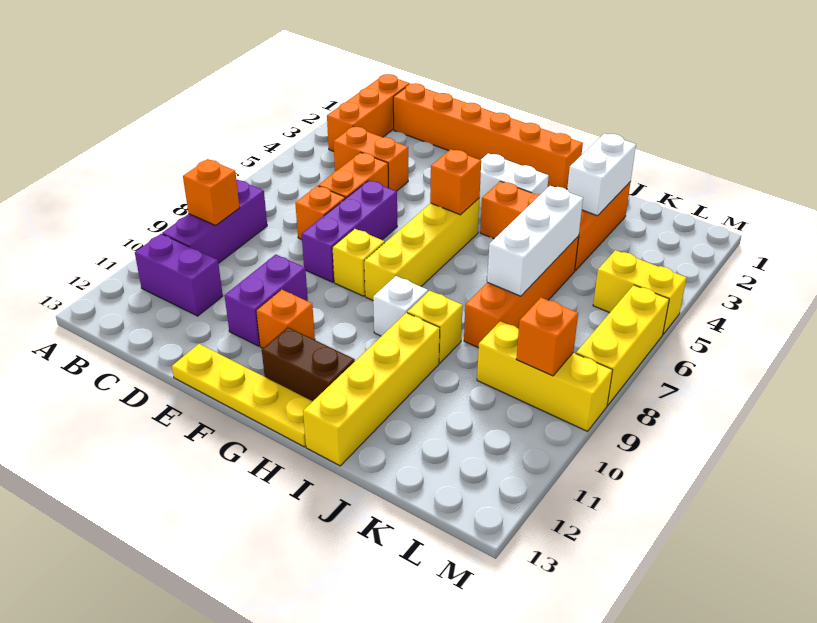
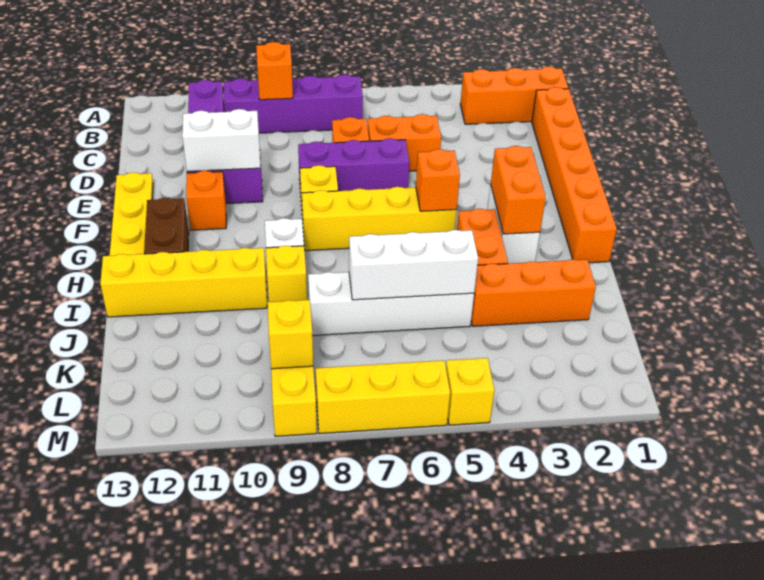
purple brick B8:B10 level 1 -> purple brick B7:B10 level 1
orange brick C4:D4 level 1 -> orange brick G3:H3 level 2
white brick J2:J3 level 2 -> white brick E10:E11 level 2
orange brick J5:J8 level 1 -> white brick J5:J8 level 1
yellow brick L5:M5 level 1 -> yellow brick M5 level 1
orange brick L9 level 2 -> yellow brick L9 level 2

